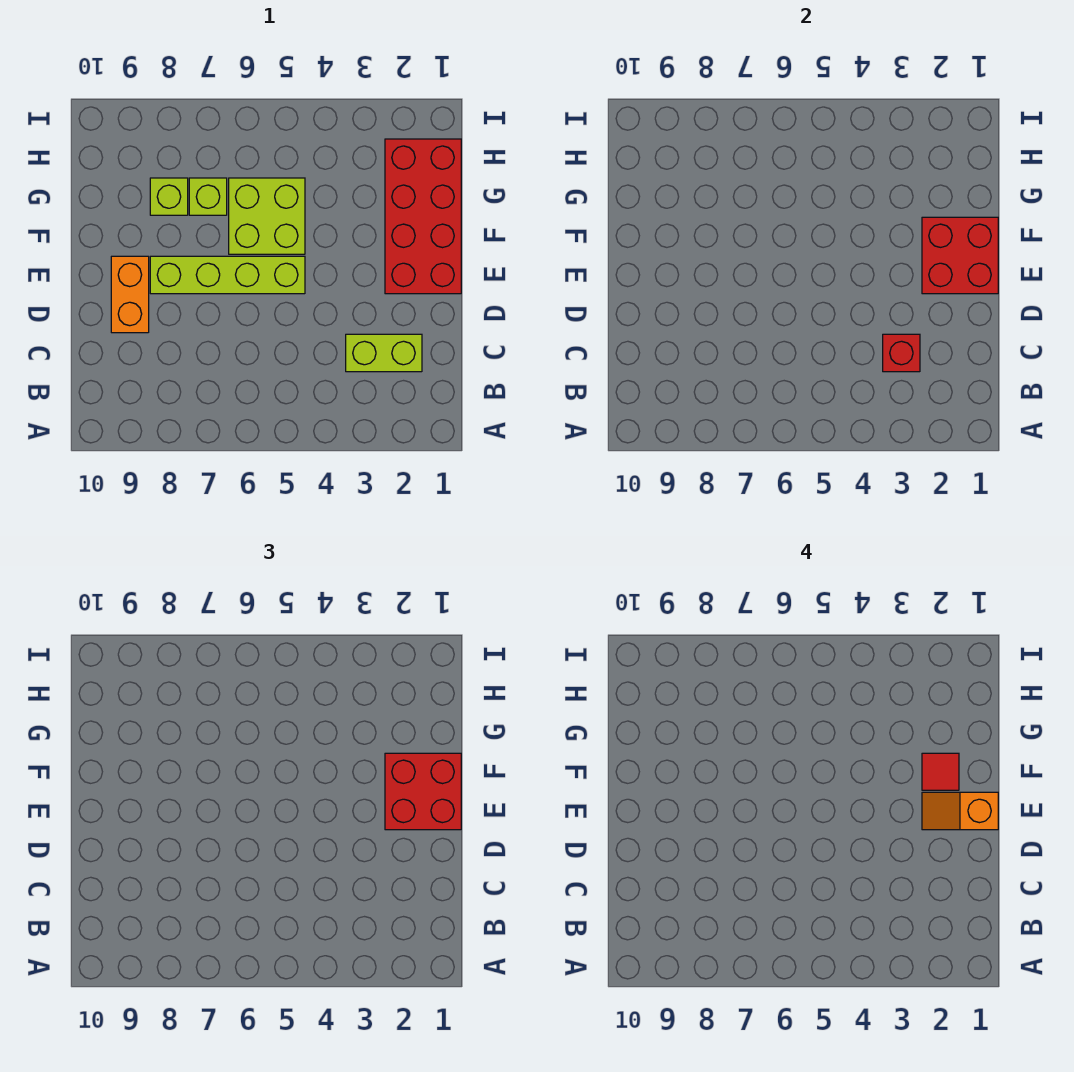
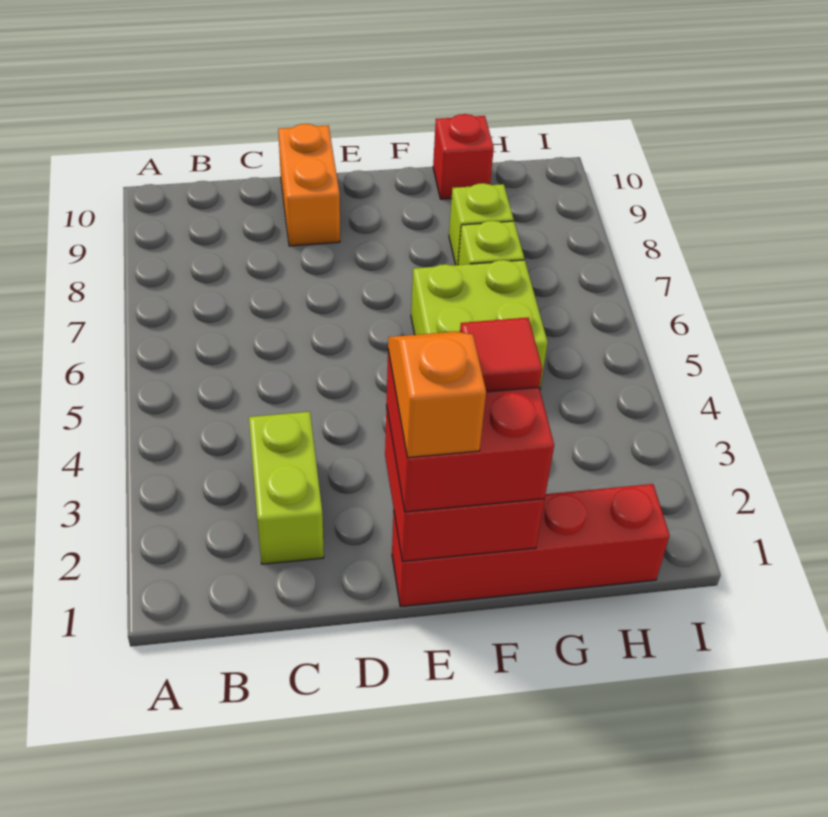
red brick C3 level 2 -> red brick G10 level 1
orange brick D9:E9 level 1 -> orange brick D9:D10 level 1
red brick E1:H2 level 1 -> red brick E1:H1 level 1
lime brick E5:E8 level 1 -> none

